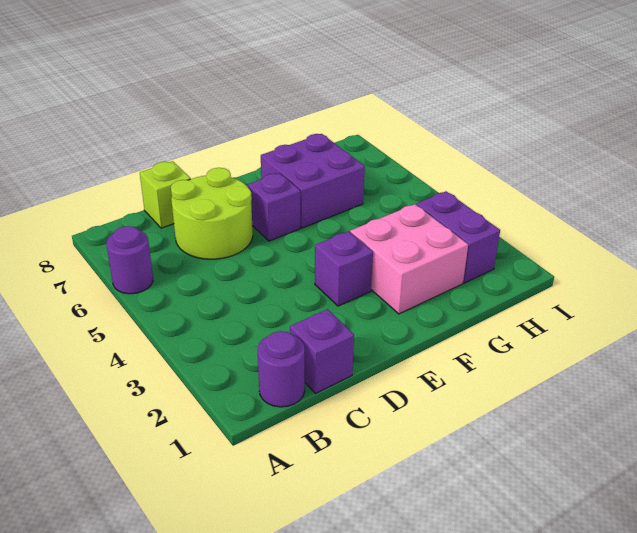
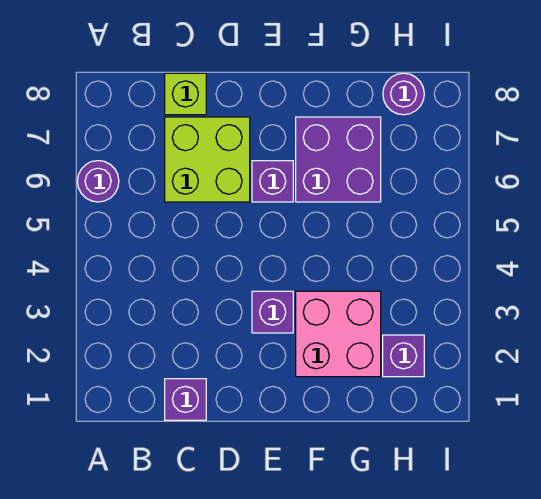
purple round brick B1 level 1 -> purple round brick H8 level 1
lime round brick C6:D7 level 1 -> lime brick C6:D7 level 1
purple brick H2:H3 level 1 -> purple brick H2 level 1

